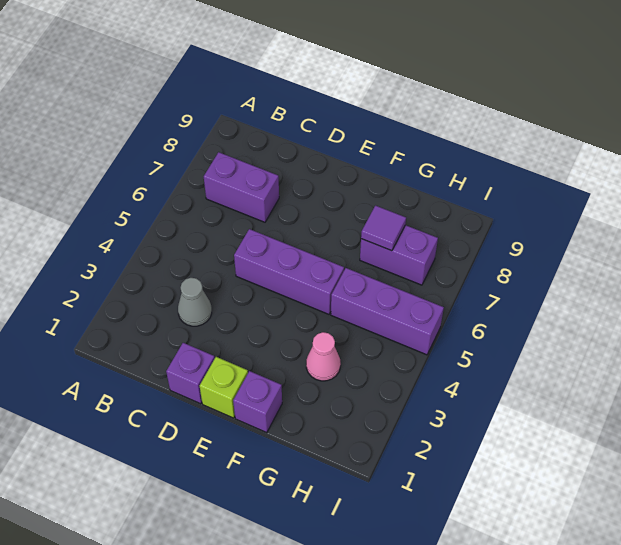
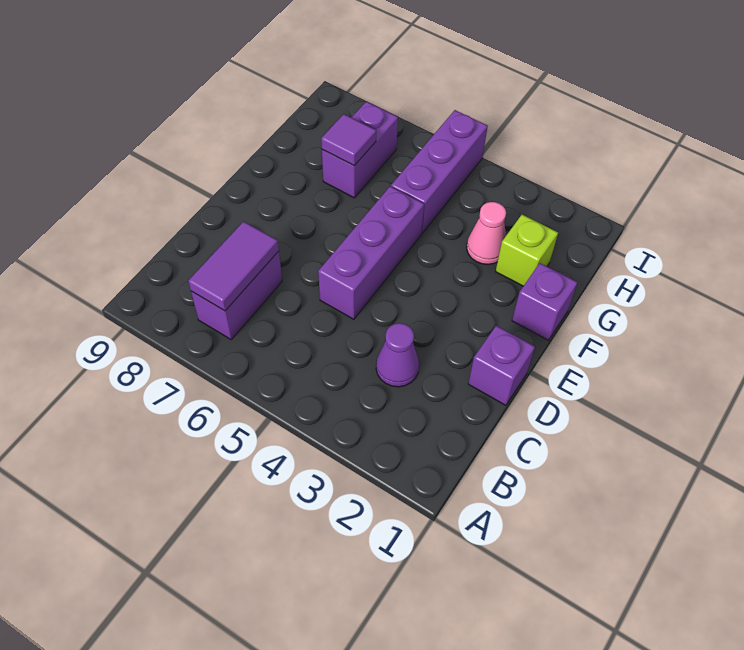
none -> purple tile B7:C7 level 2
grey cone C3 level 1 -> purple cone C3 level 1
lime brick E1 level 1 -> lime brick G2 level 1

